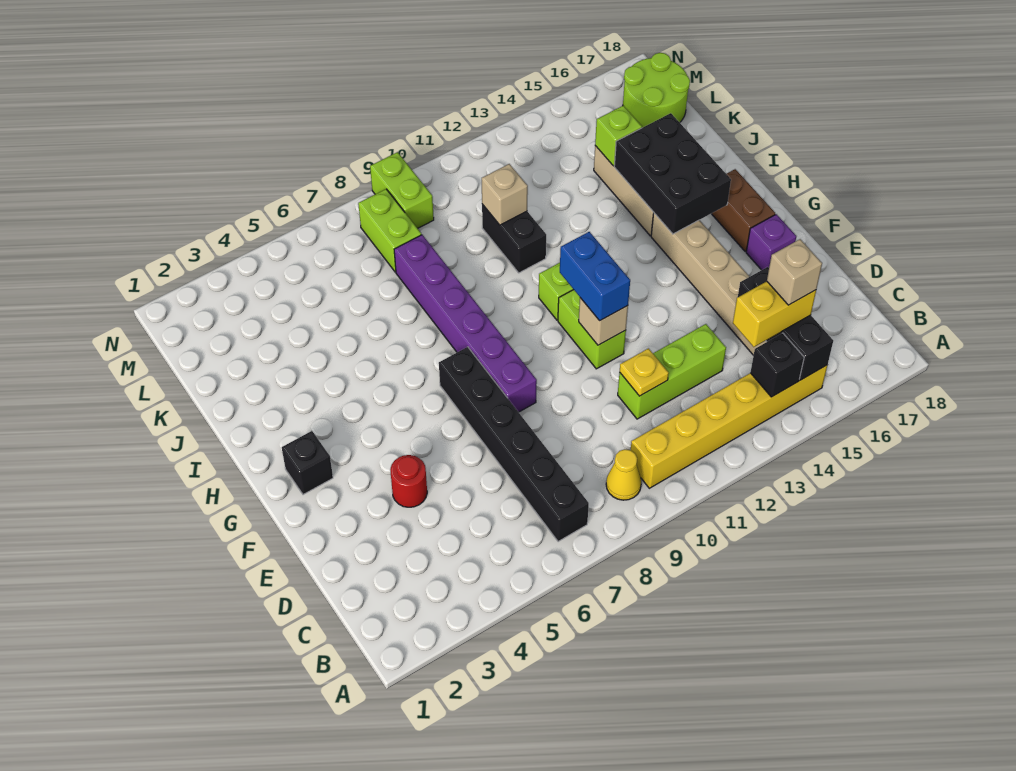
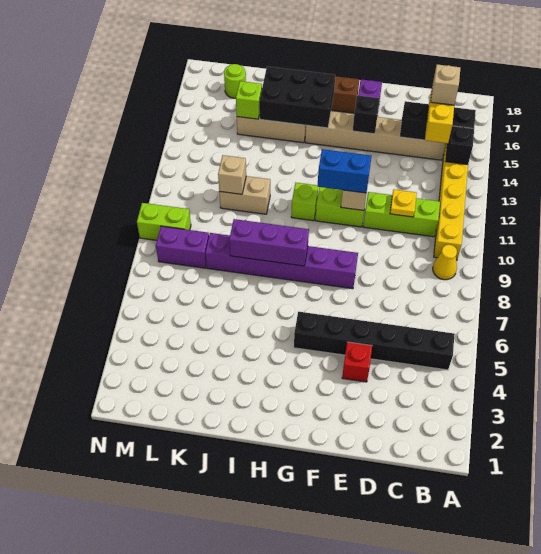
black brick B7:G7 level 1 -> black brick B5:G5 level 1
lime brick D11:D13 level 1 -> lime brick C11:E11 level 1
red round brick E4 level 1 -> red brick E4 level 1
black brick G2 level 1 -> black brick F15 level 2
none -> purple brick H8:J8 level 2
black brick J11:K11 level 1 -> tan brick J11:K11 level 1
lime brick L8:M8 level 1 -> purple brick L8:M8 level 1
lime round brick L17:M18 level 1 -> lime round brick L17 level 1

